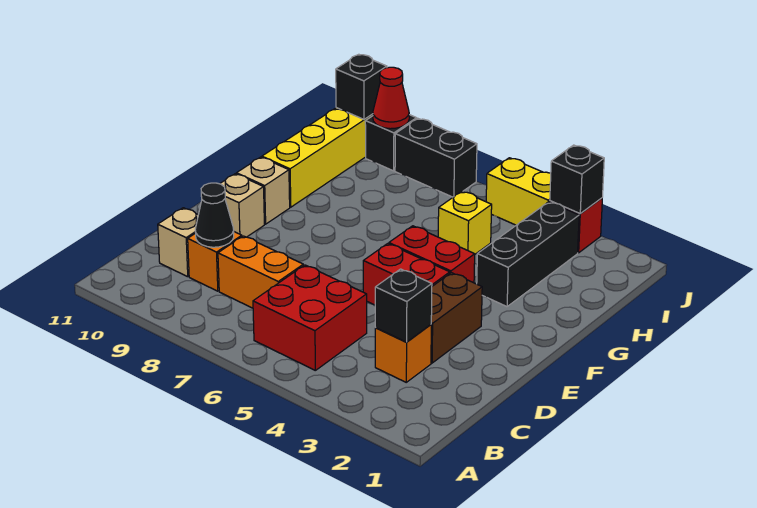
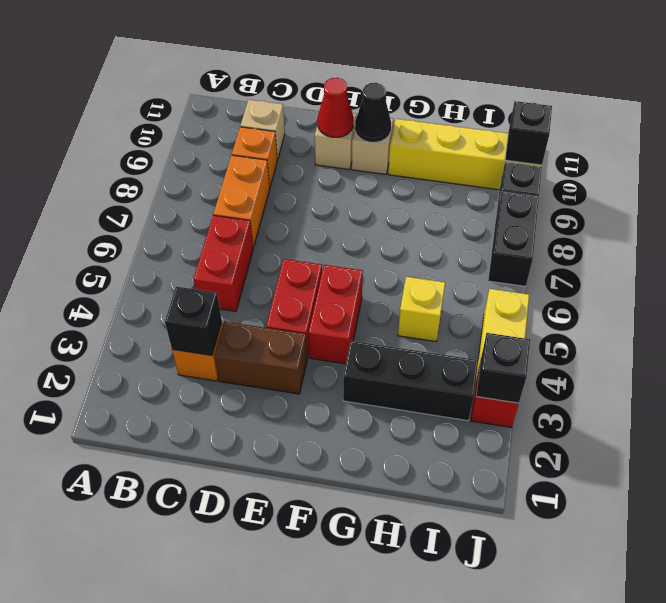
red brick B5:C6 level 1 -> red brick C5:C6 level 1
black cone C9 level 2 -> black cone F10 level 2
red cone J9 level 2 -> red cone E10 level 2

